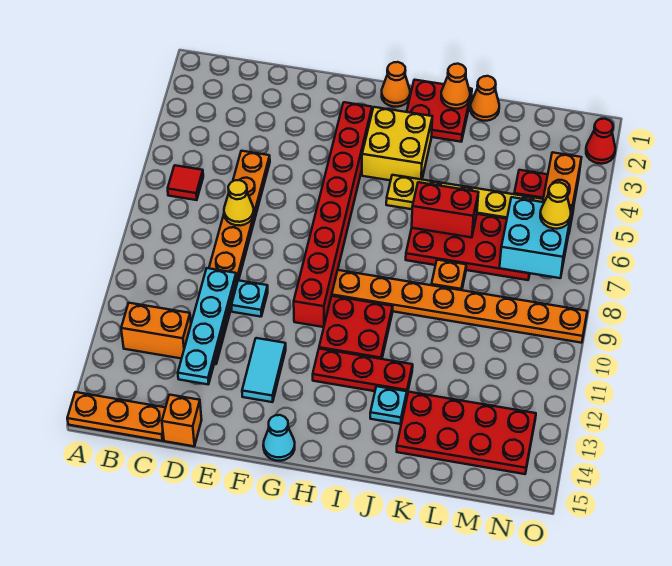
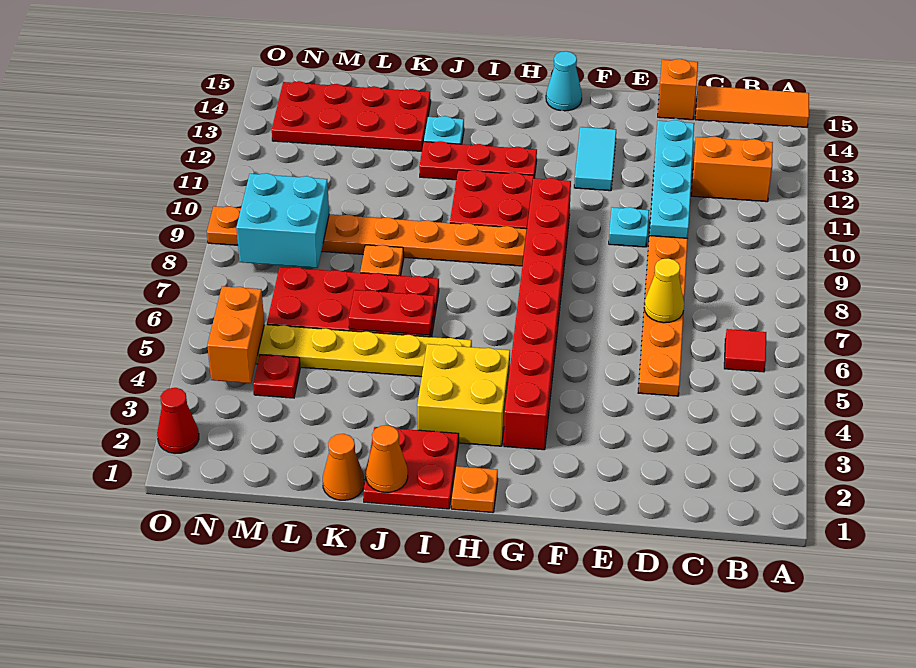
orange plate A15:C15 level 1 -> orange tile A15:C15 level 1
orange cone H1 level 1 -> orange plate H1 level 1
red brick J6:K6 level 2 -> red plate J6:K6 level 2
cyan brick M6:N7 level 2 -> cyan brick M8:N9 level 2
yellow cone N6 level 3 -> none

